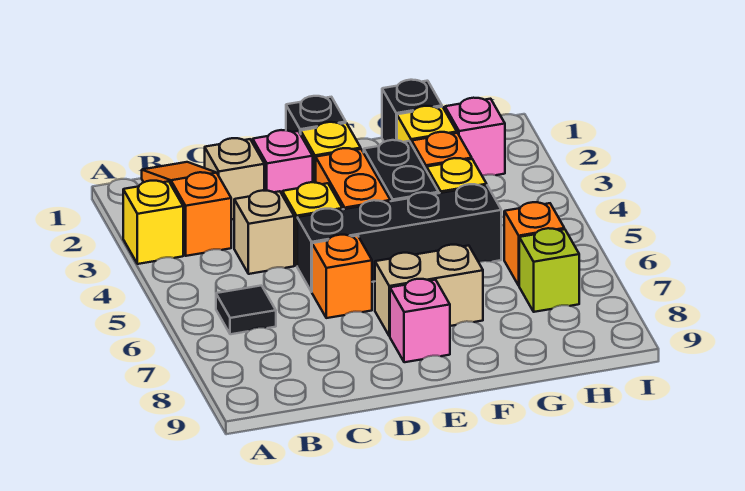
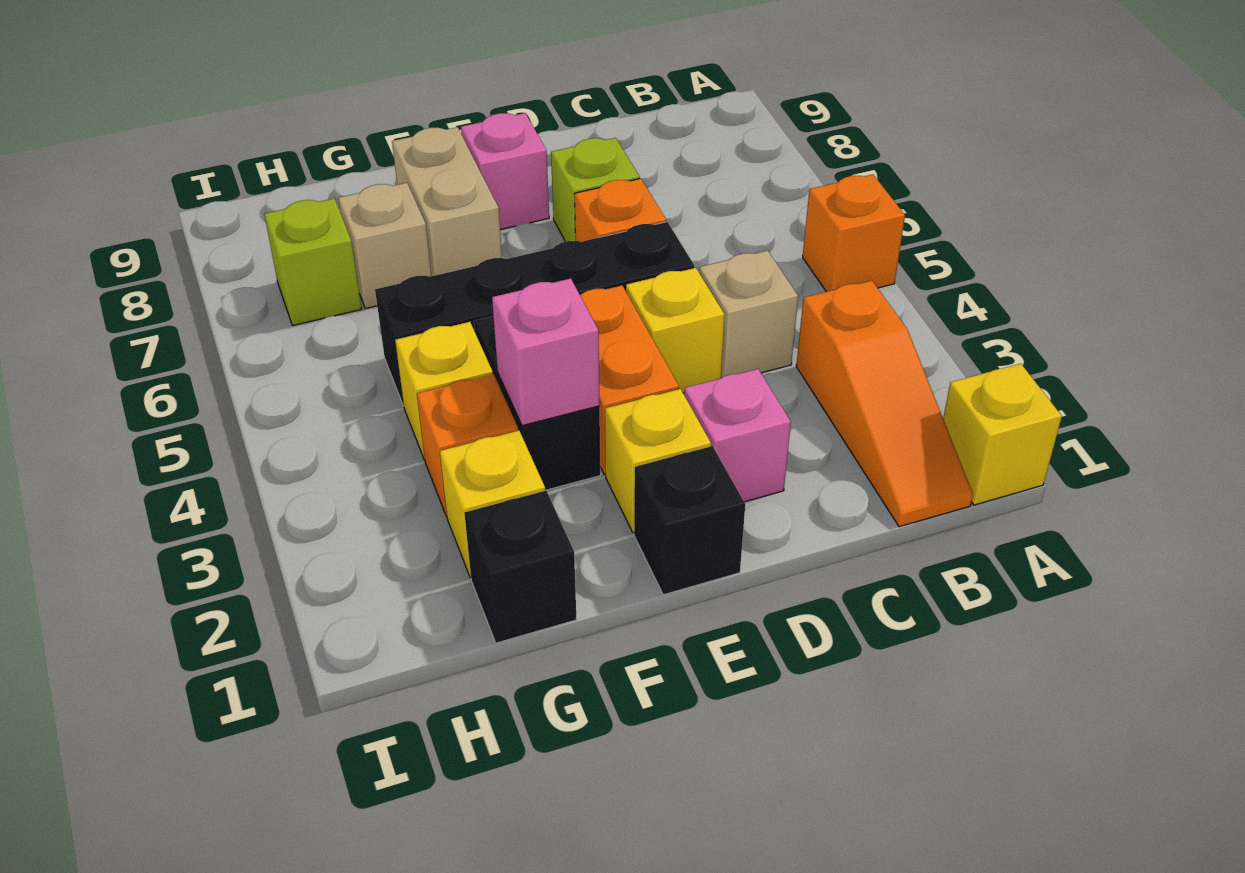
yellow brick A3 level 1 -> yellow brick A1 level 1
black tile B6 level 1 -> none
tan brick C2 level 1 -> tan brick G7 level 1
none -> lime brick D7 level 1
tan brick E7:F7 level 1 -> tan brick F7:F8 level 1
pink brick H2 level 1 -> pink brick F3 level 2
orange brick H6 level 1 -> orange brick A5 level 1

